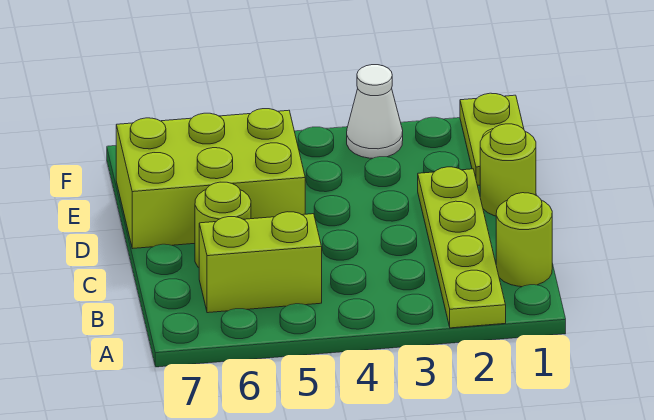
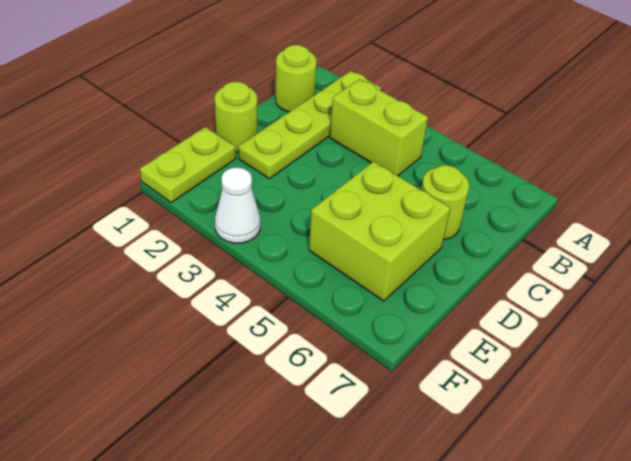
lime brick B5:B6 level 1 -> lime brick B3:B4 level 1
lime brick D5:E7 level 1 -> lime brick D5:E6 level 1

